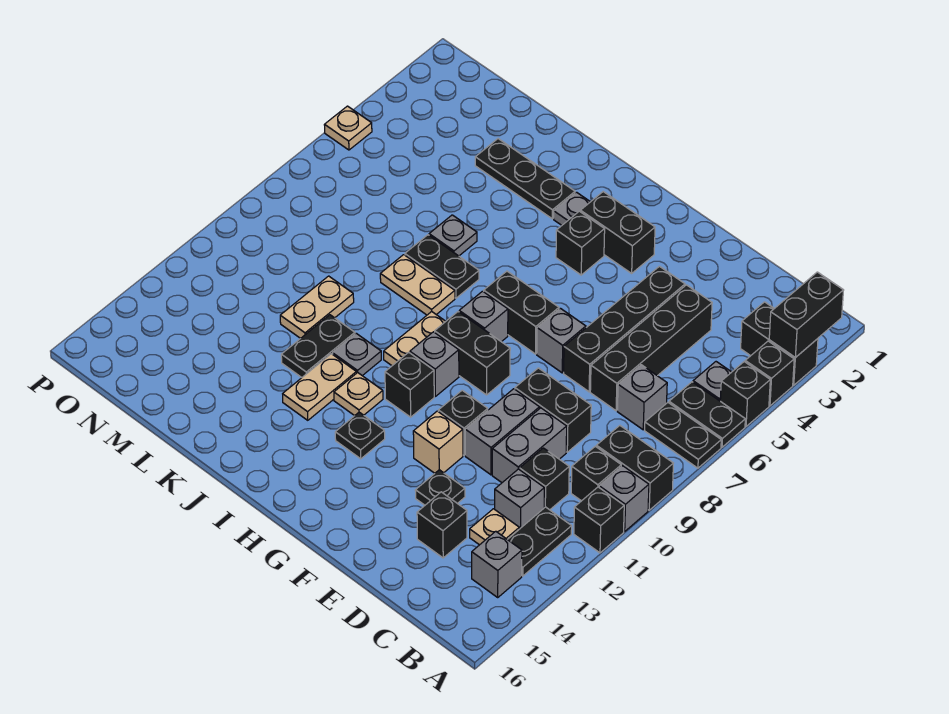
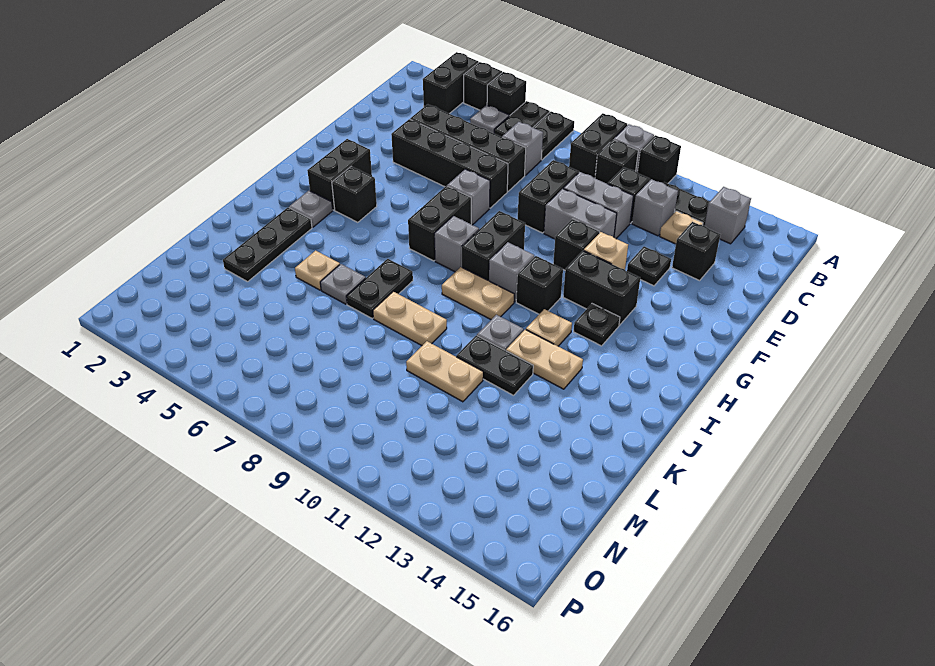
black brick A2:A3 level 2 -> black brick G12:G13 level 1
tan plate J8:K8 level 1 -> tan plate K8:K9 level 1
tan plate P5 level 1 -> tan plate K5 level 1

